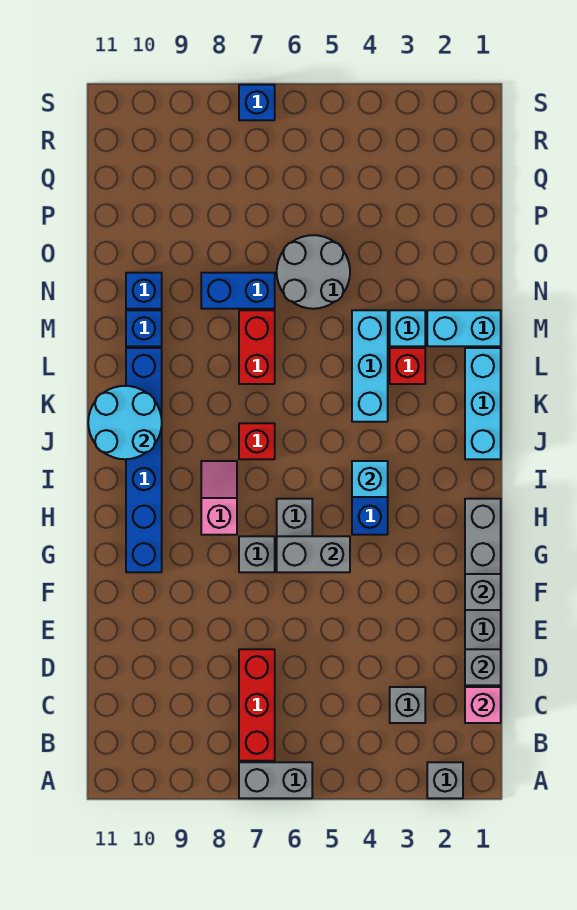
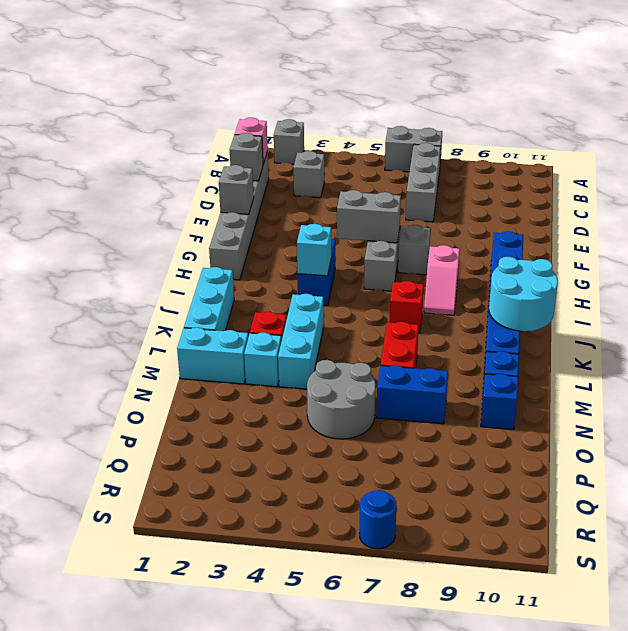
red brick B7:D7 level 1 -> grey brick B7:D7 level 1
blue brick S7 level 1 -> blue round brick S7 level 1

